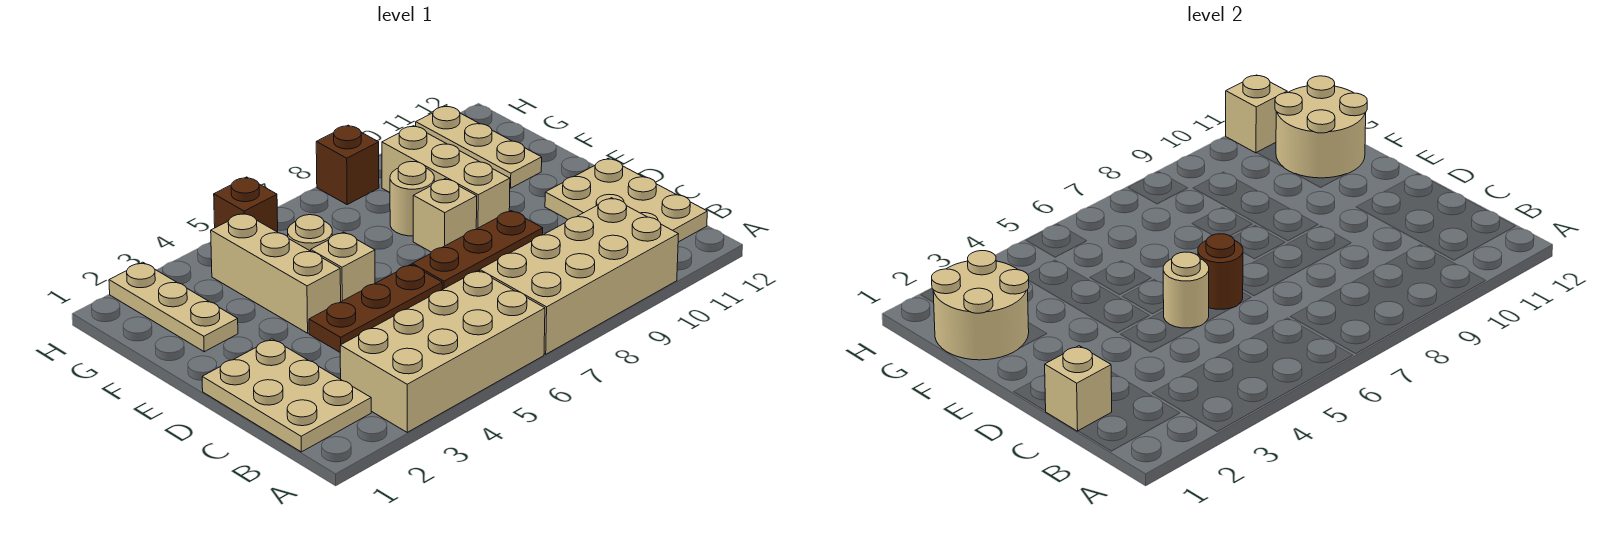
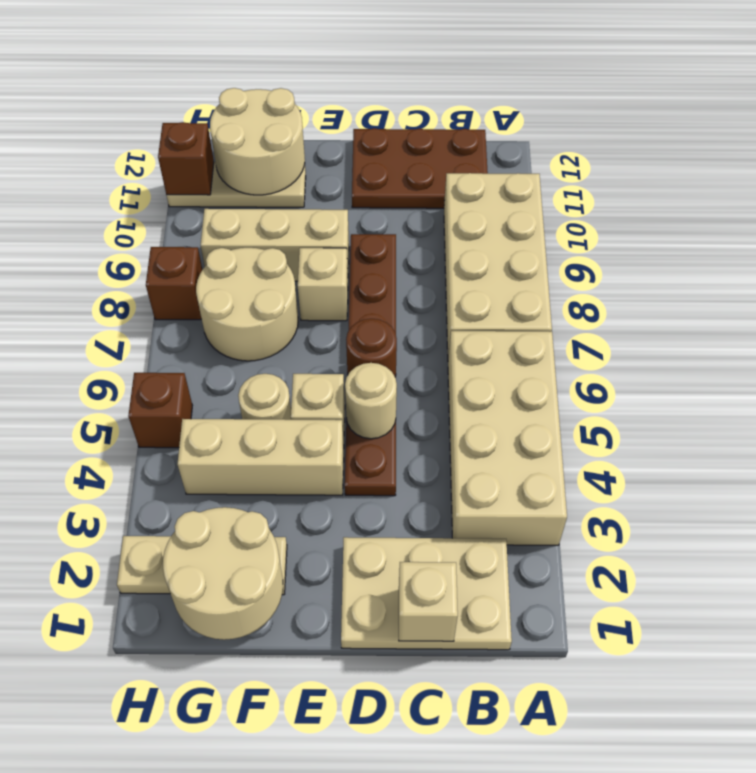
tan plate B11:D12 level 1 -> brown plate B11:D12 level 1
tan round brick F8 level 1 -> tan round brick F7:G8 level 1
tan brick H11 level 2 -> brown brick H11 level 2

